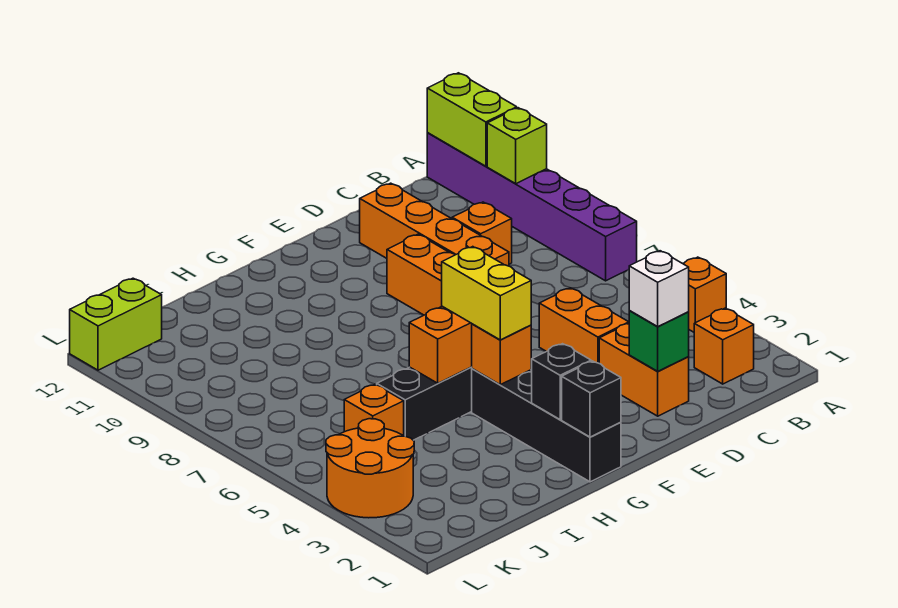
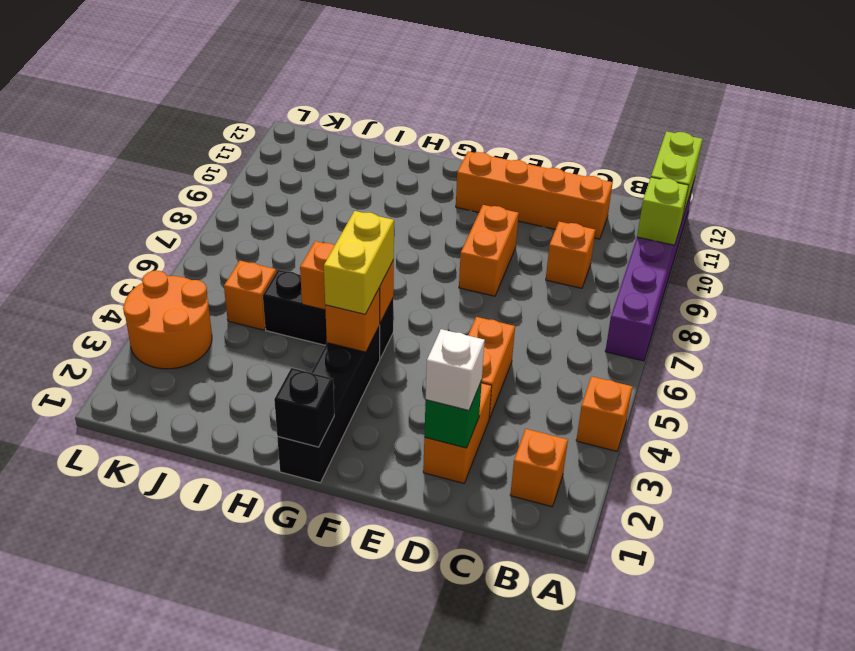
orange brick D8:D11 level 1 -> orange brick C11:F11 level 1
black brick G2 level 2 -> none
lime brick K12:L12 level 1 -> none

